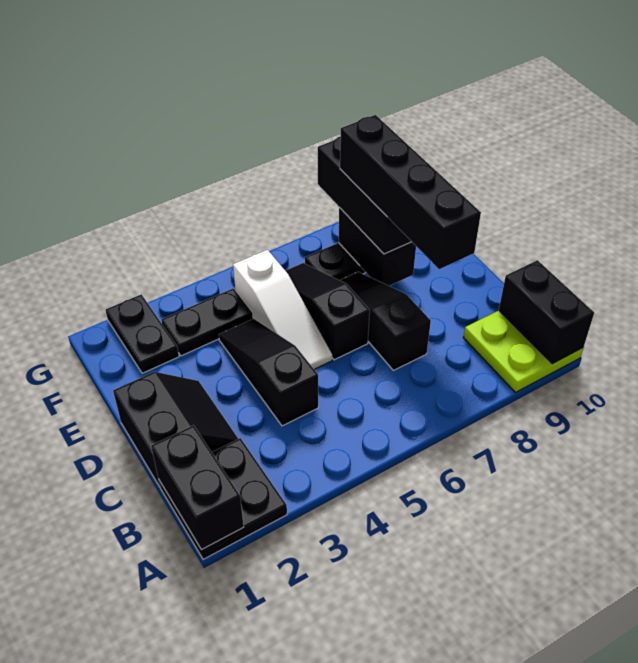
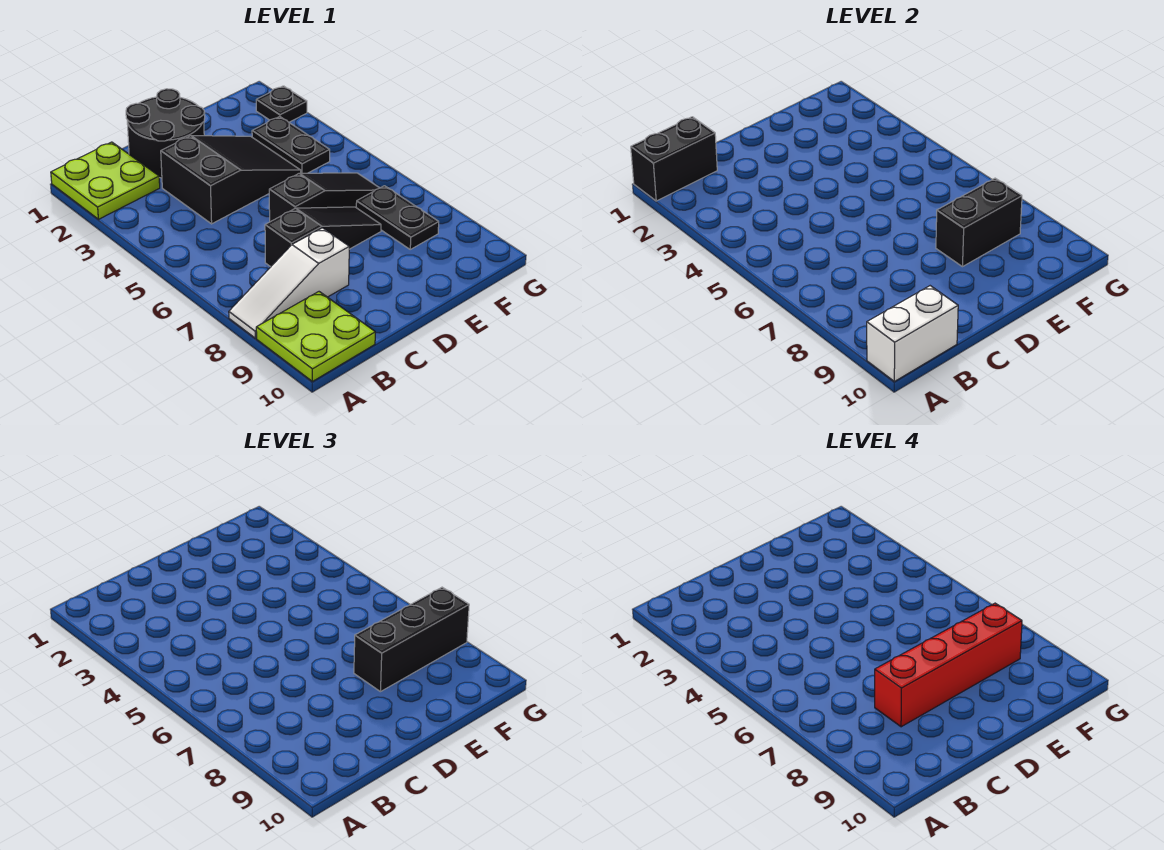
black plate A1:B2 level 1 -> lime plate A1:B2 level 1
black brick A10:B10 level 2 -> white brick A10:B10 level 2
black slope C1:D2 level 1 top 1 -> black round brick C1:D2 level 1
black slope C4:E4 level 1 top C -> black slope C3:E4 level 1 top C
black brick C8:F8 level 4 -> red brick C8:F8 level 4
white slope D5:F5 level 1 top F -> white slope A8:C8 level 1 top C
black plate F2:G2 level 1 -> black plate G2 level 1

